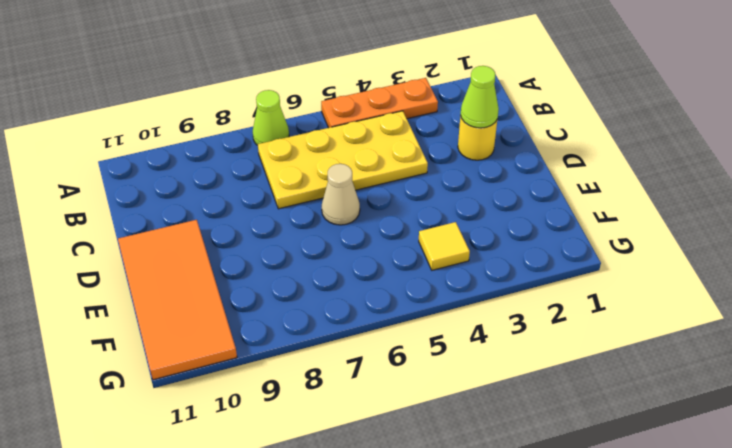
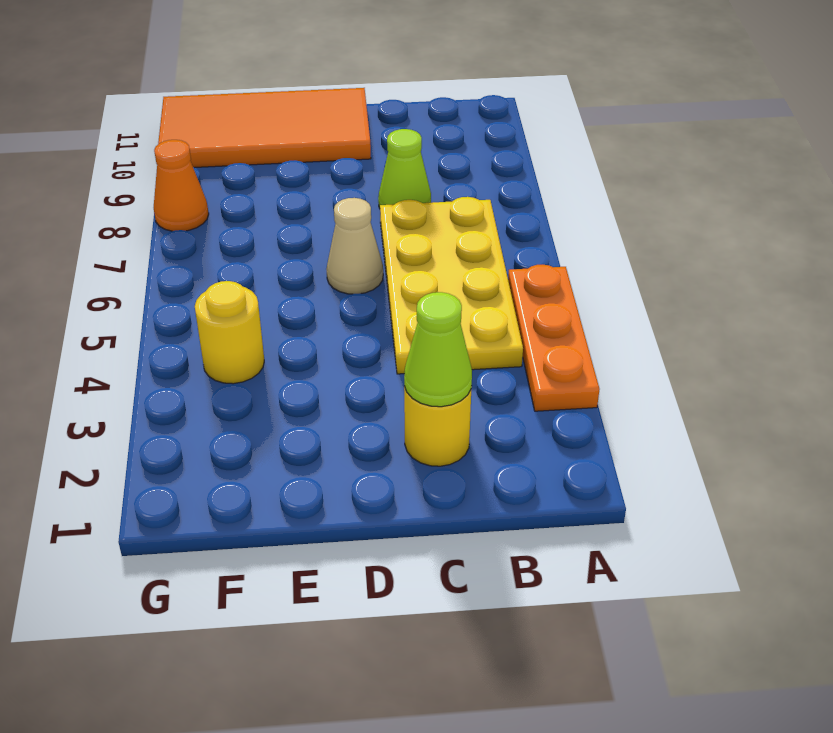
lime cone A7 level 1 -> lime cone C8 level 1
yellow tile F4 level 1 -> yellow round brick F4 level 1
none -> orange cone G8 level 1

